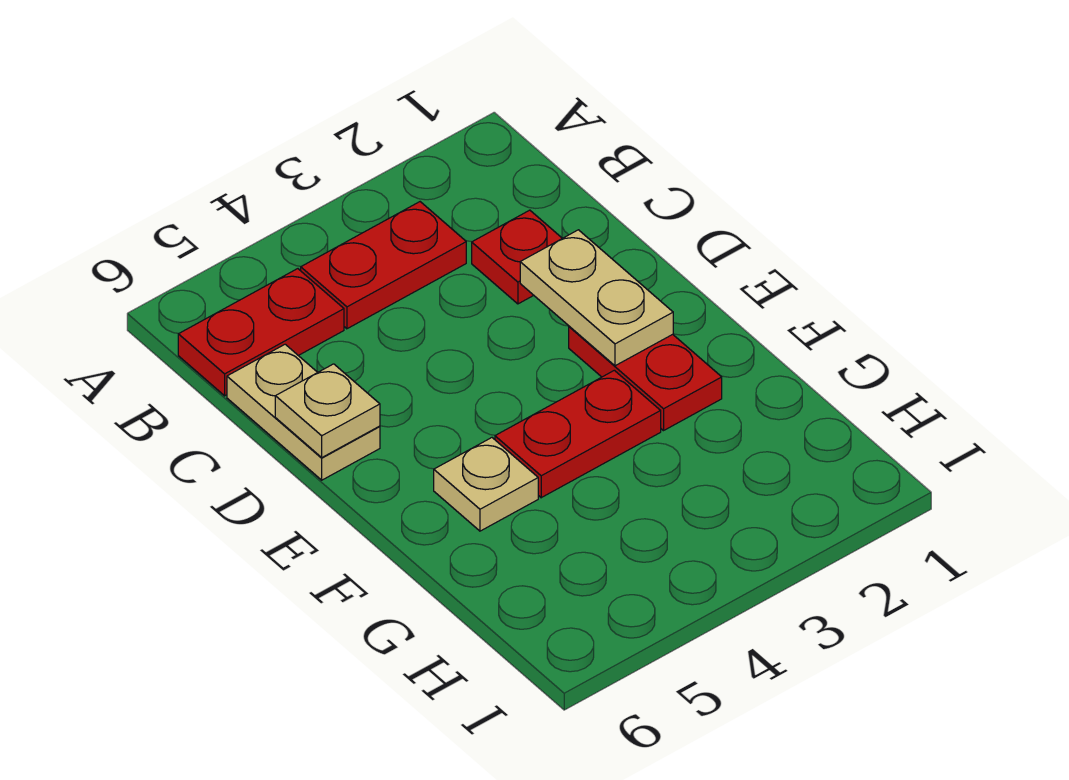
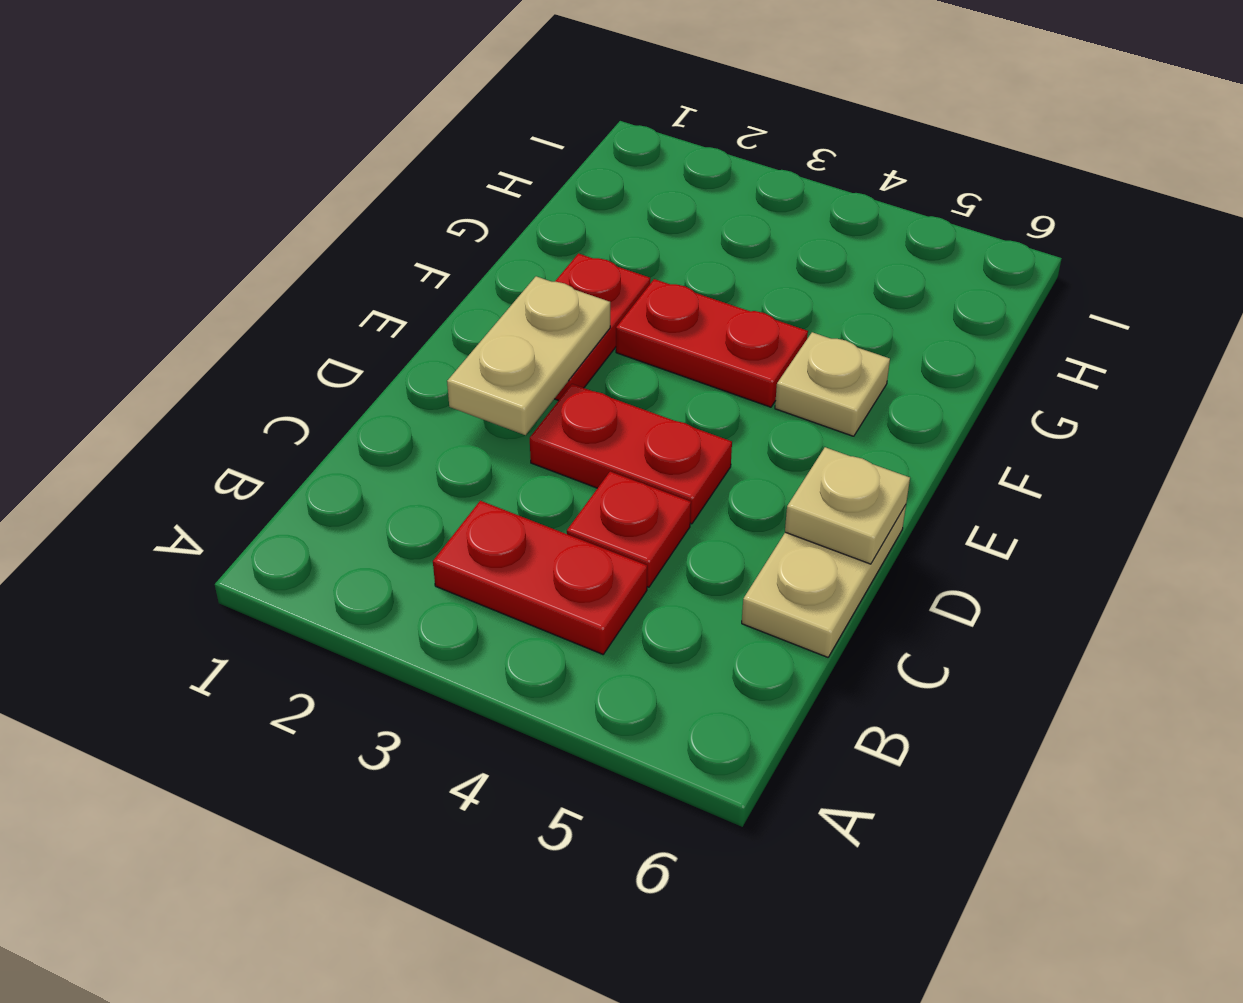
red plate B5:B6 level 1 -> red plate D3:D4 level 1
red plate C2 level 1 -> red plate C4 level 1

